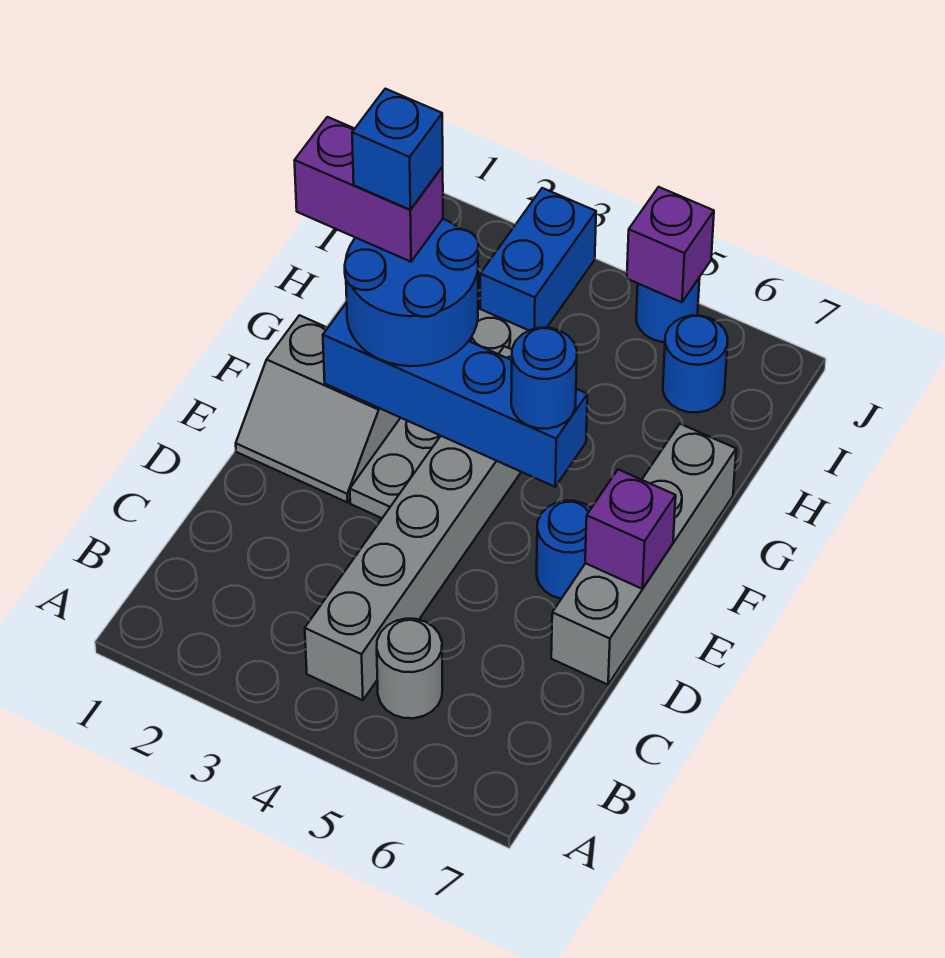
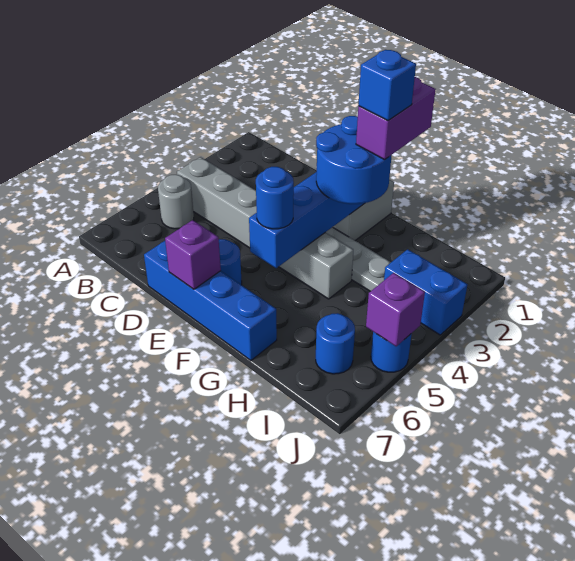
grey brick D7:G7 level 1 -> blue brick D7:G7 level 1

